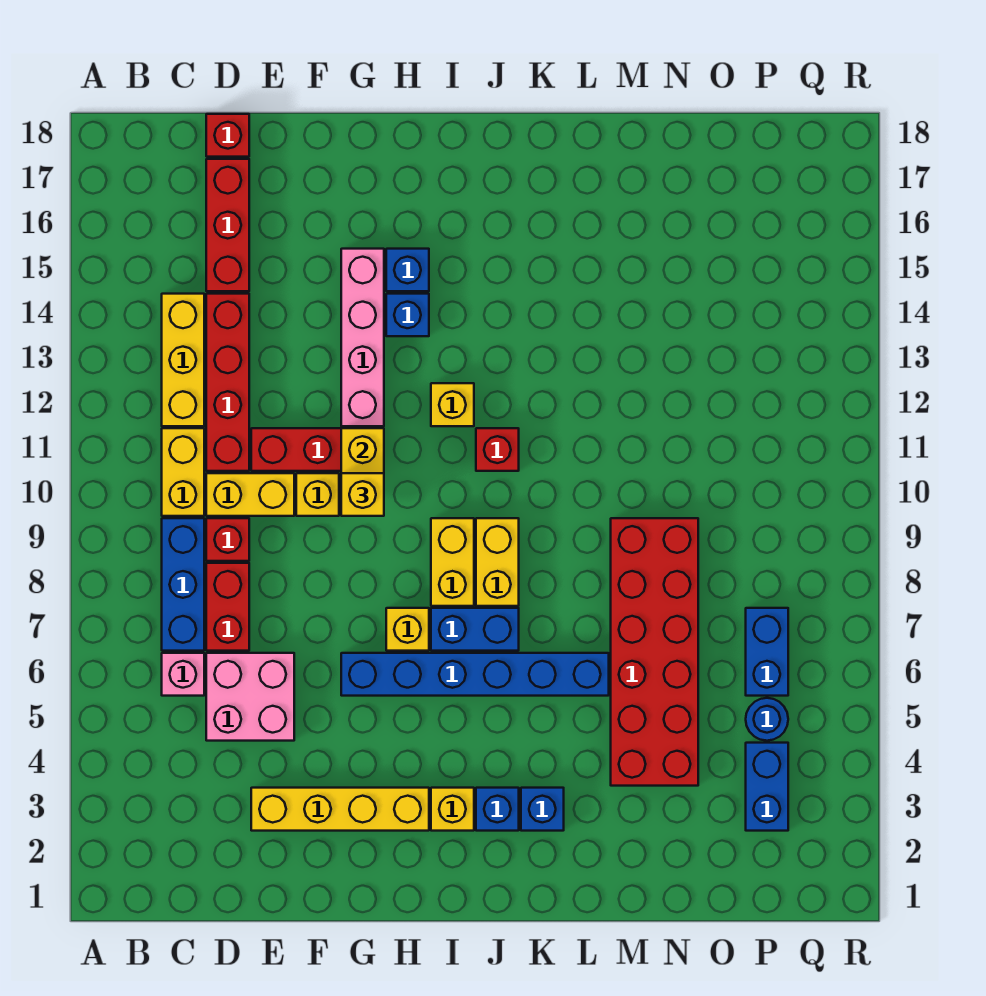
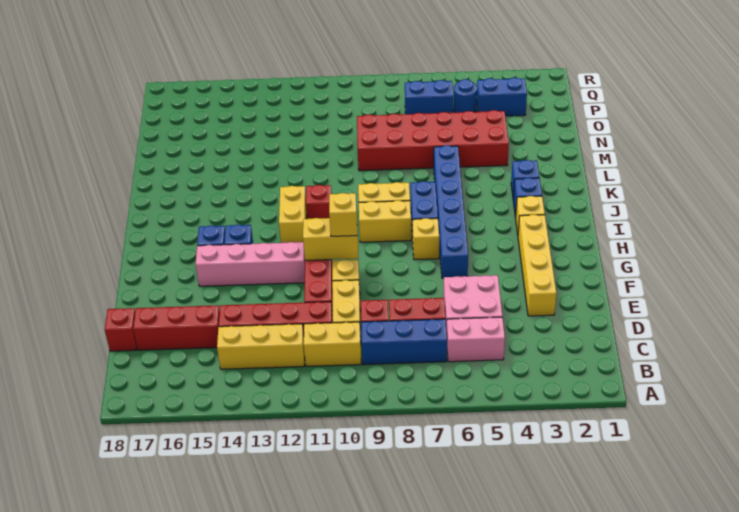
pink brick C6 level 1 -> pink brick C5:C6 level 1
yellow brick I12 level 1 -> yellow brick I12:J12 level 1

